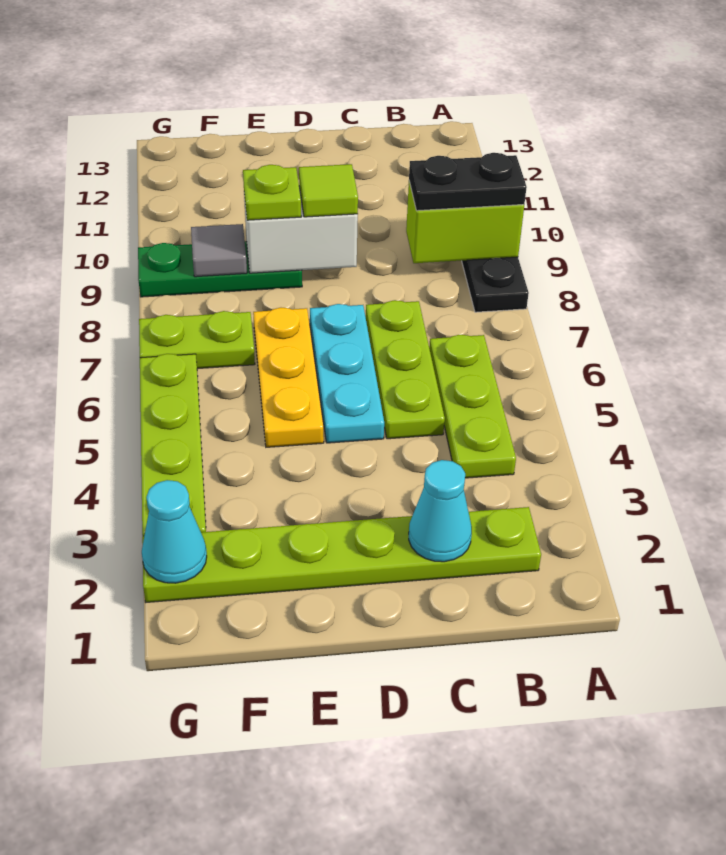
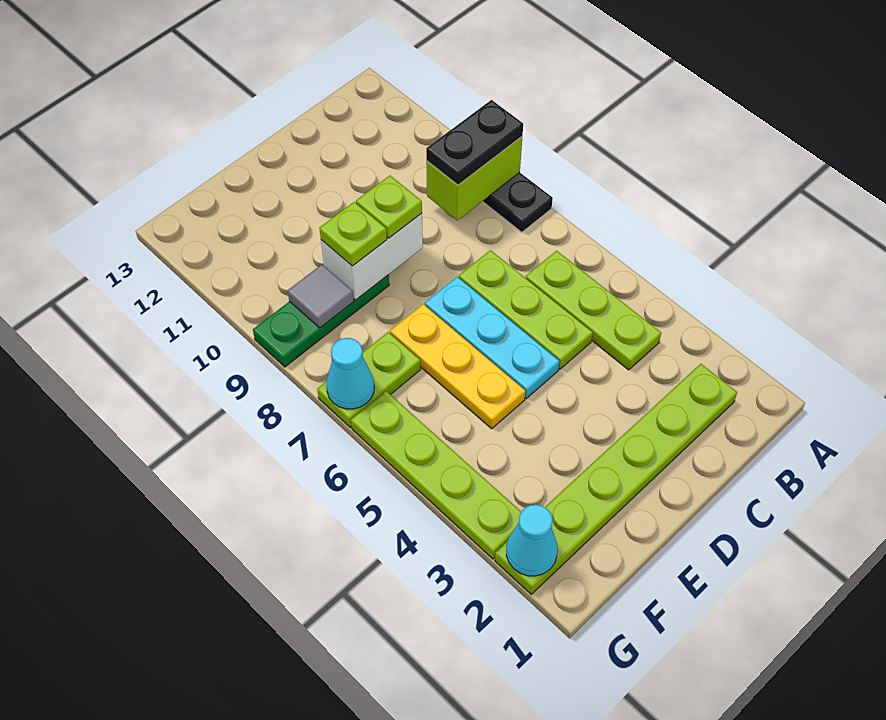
cyan cone C2 level 2 -> cyan cone G7 level 2
lime tile D9 level 3 -> lime plate D9 level 3

